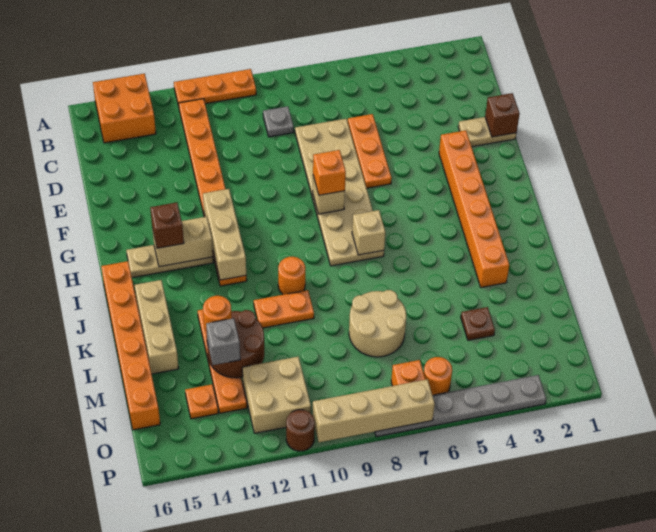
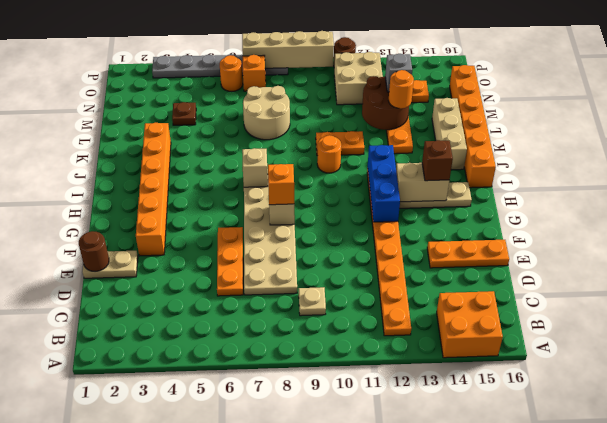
orange plate A10:A12 level 1 -> orange plate E14:E16 level 1
grey plate C9 level 1 -> tan plate C9 level 1
brown brick E1 level 2 -> brown round brick E1 level 2
tan brick G12:I12 level 2 -> blue brick G12:I12 level 2

